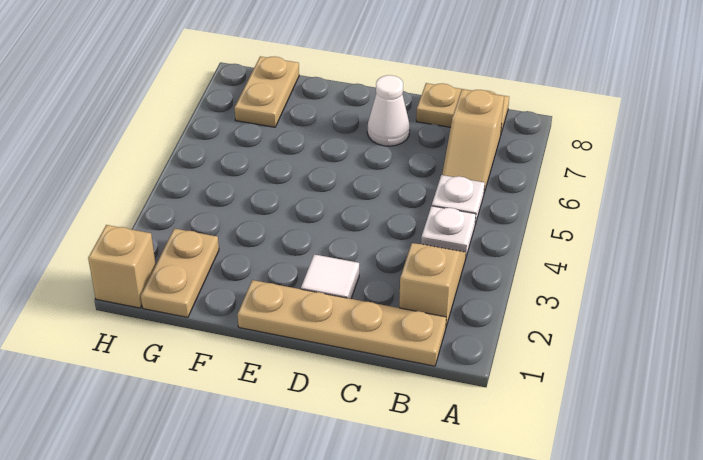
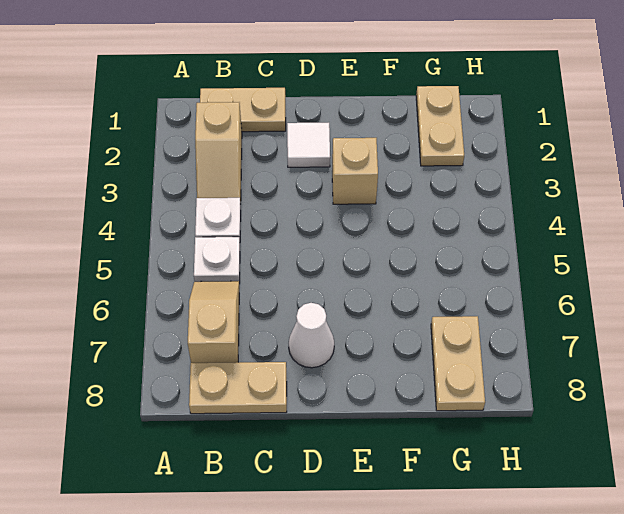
tan plate B1:E1 level 1 -> tan plate B1:C1 level 1
tan brick H1 level 1 -> tan brick E3 level 1

